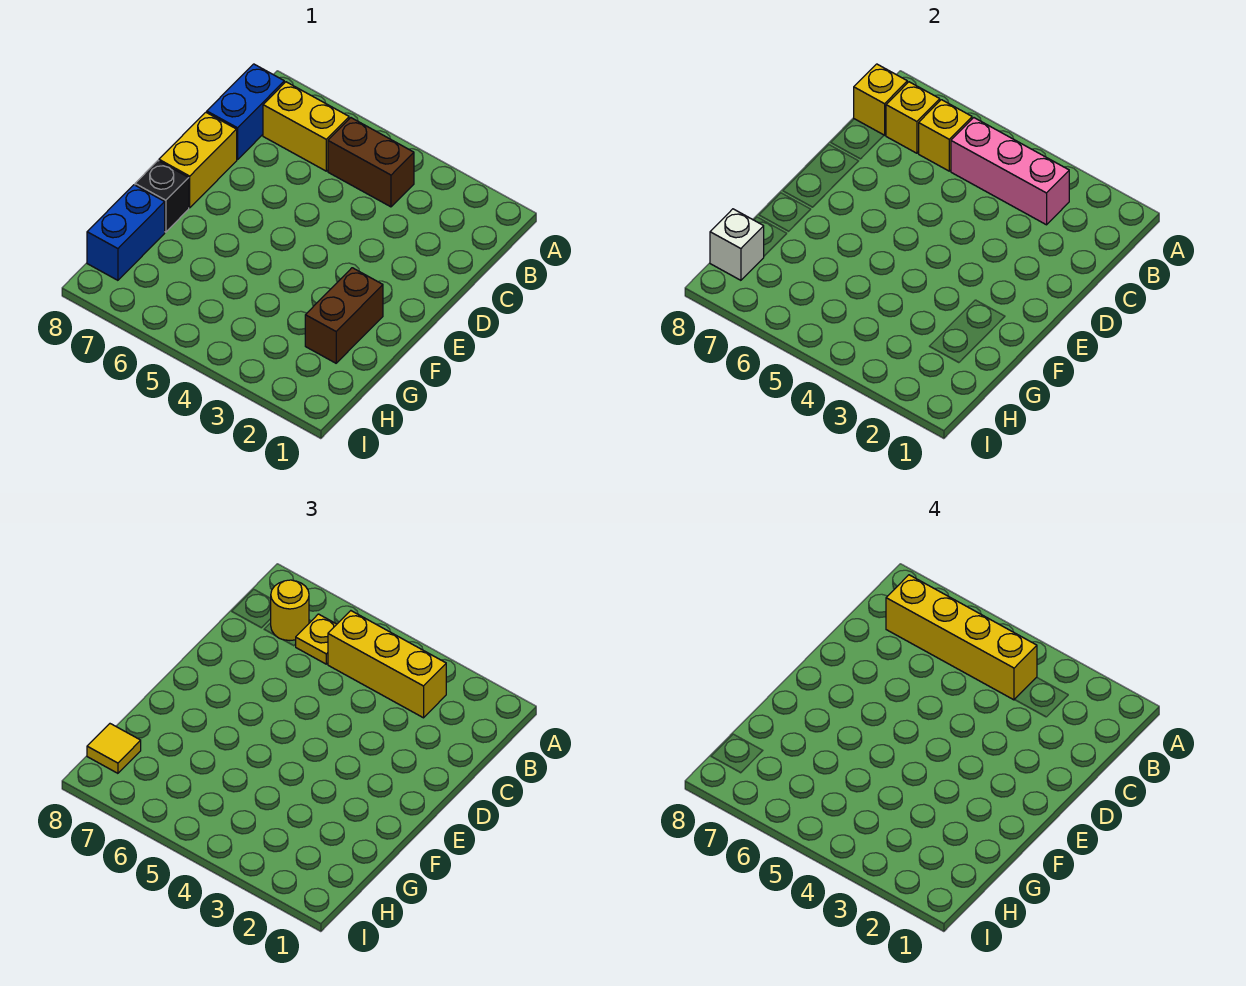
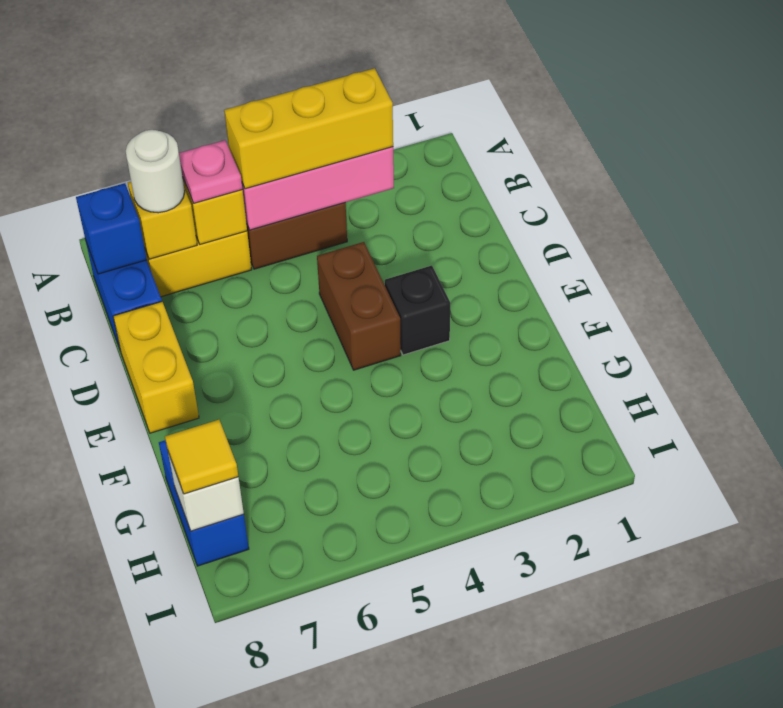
yellow brick B4:B7 level 4 -> none
yellow plate B6 level 3 -> pink plate B6 level 3
yellow round brick B7 level 3 -> white round brick B7 level 3
yellow brick B8 level 2 -> blue brick B8 level 2
brown brick F2:G2 level 1 -> brown brick D4:E4 level 1
black brick F8 level 1 -> black brick E3 level 1

